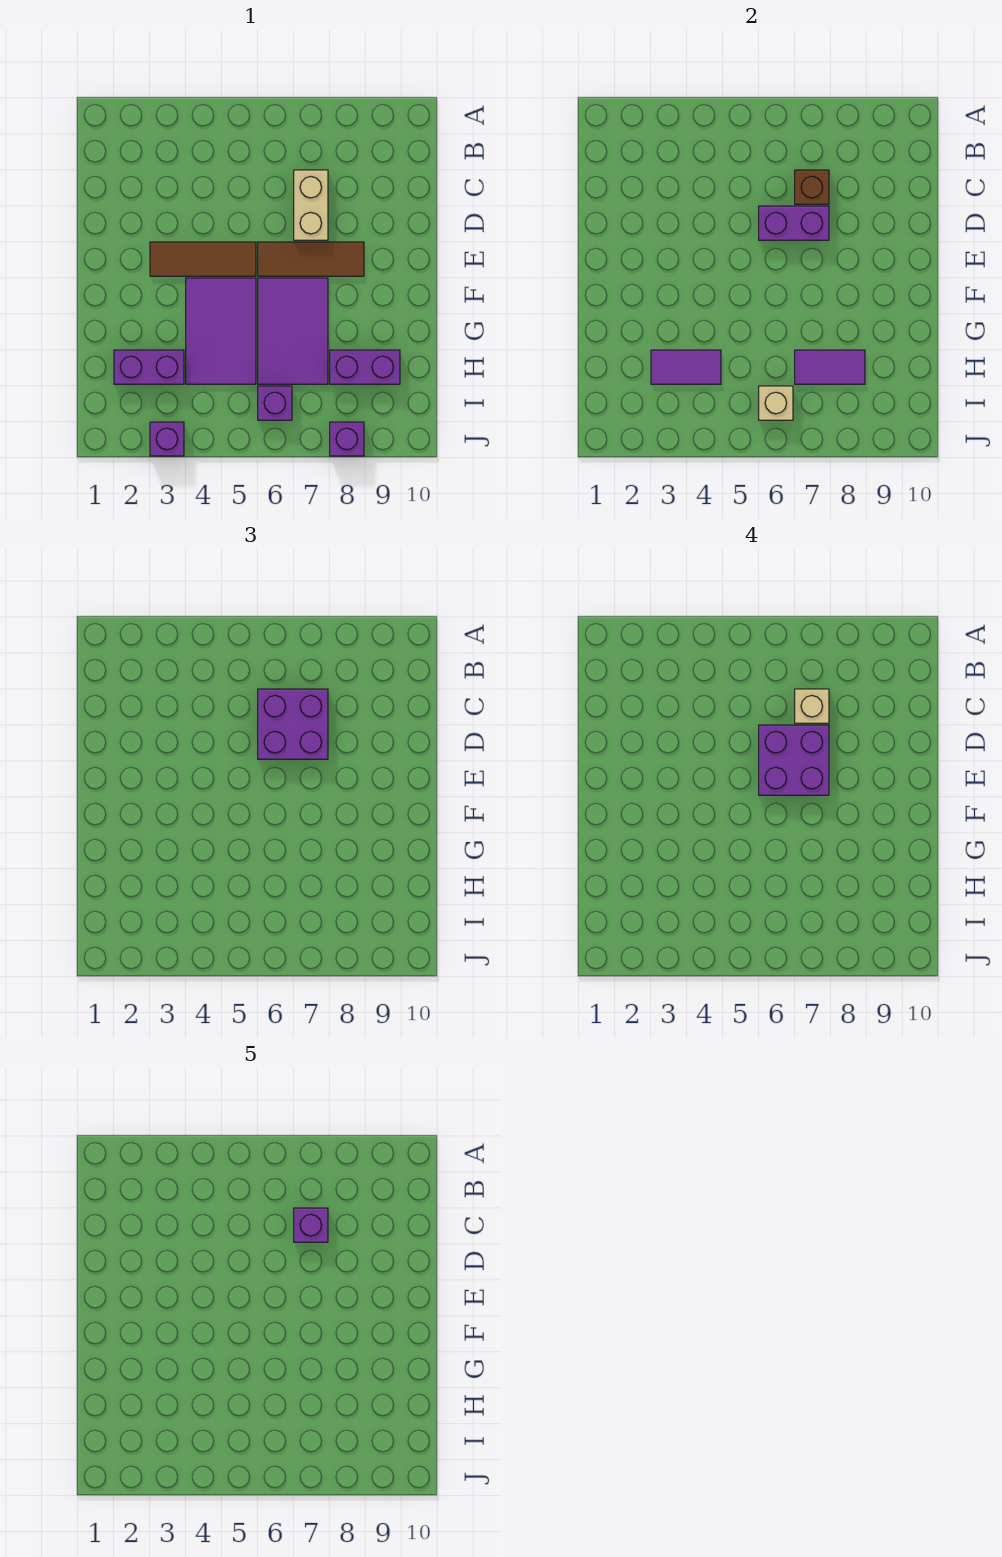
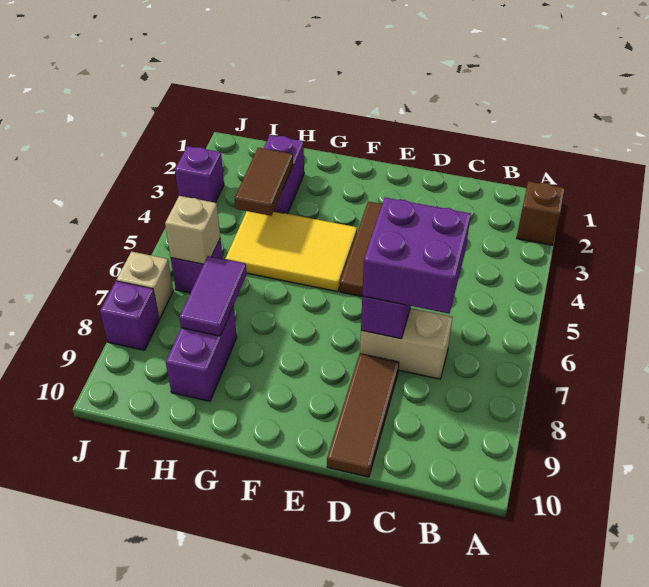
brown brick C7 level 2 -> brown brick A2 level 1
tan brick C7 level 4 -> tan brick J7 level 1
purple brick C7 level 5 -> none
purple brick D6:E7 level 4 -> none
brown tile E6:E8 level 1 -> brown tile D8:D10 level 1
purple tile F4:H5 level 1 -> yellow tile F4:H5 level 1
purple tile F6:H7 level 1 -> none
purple tile H3:H4 level 2 -> brown tile H3:H4 level 2

